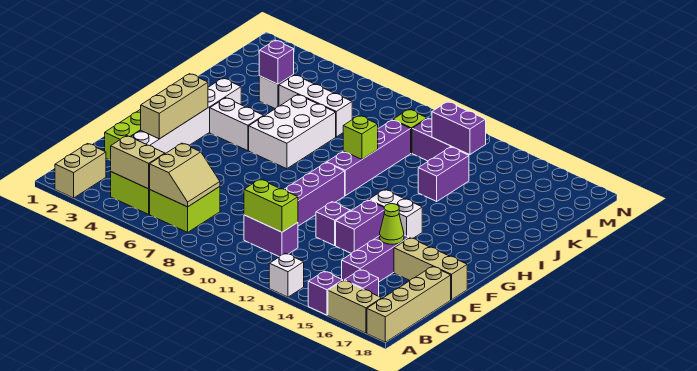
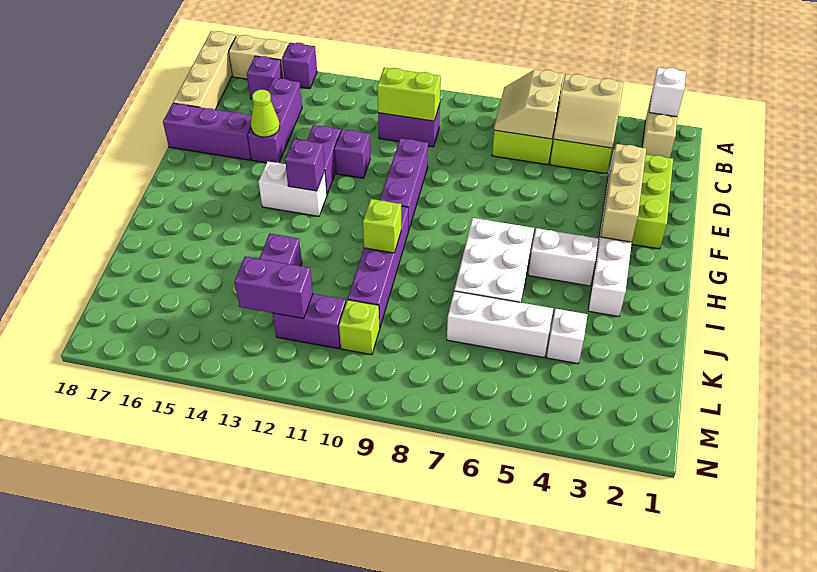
white brick A13 level 1 -> white brick A2 level 2
tan brick E16:E18 level 1 -> purple brick E16:E18 level 1
purple brick K4 level 2 -> purple brick G13 level 2

